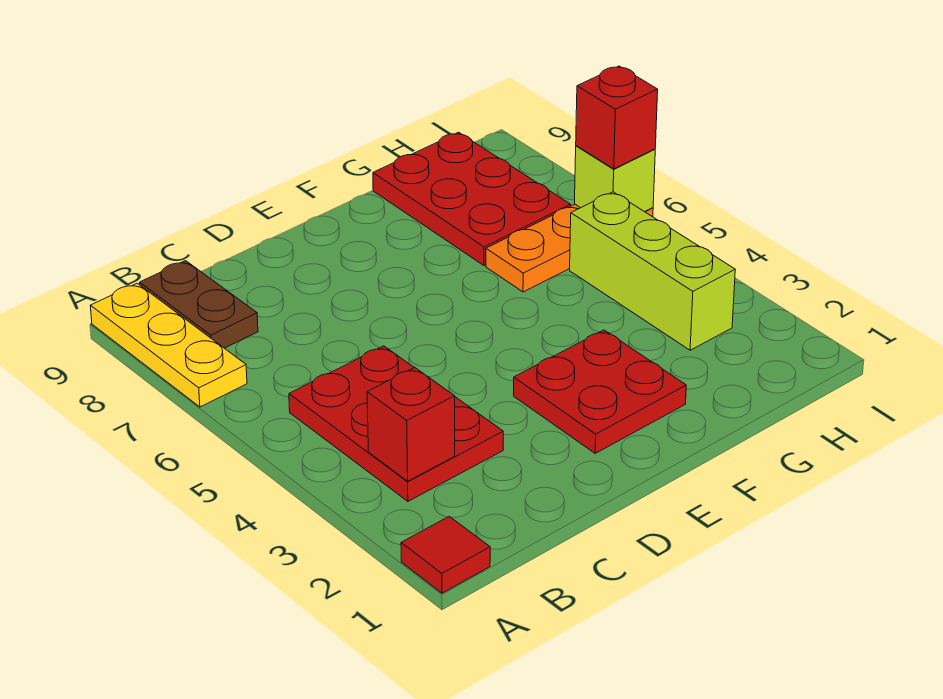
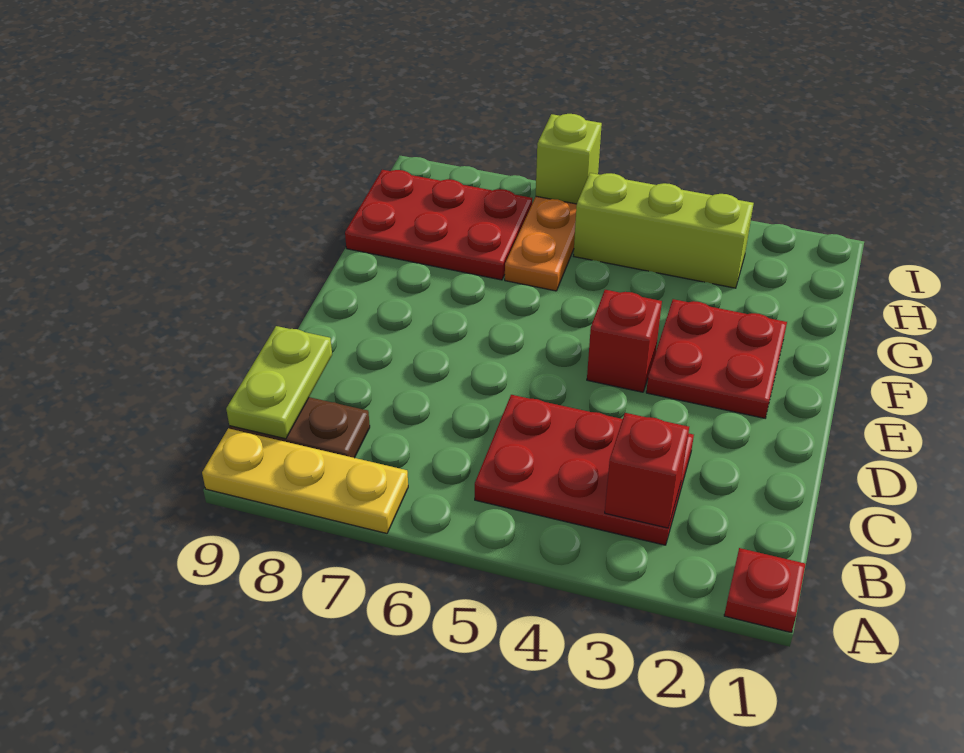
red tile A1 level 1 -> red plate A1 level 1
none -> lime plate B9:C9 level 2
red brick I6 level 3 -> red brick E4 level 1

